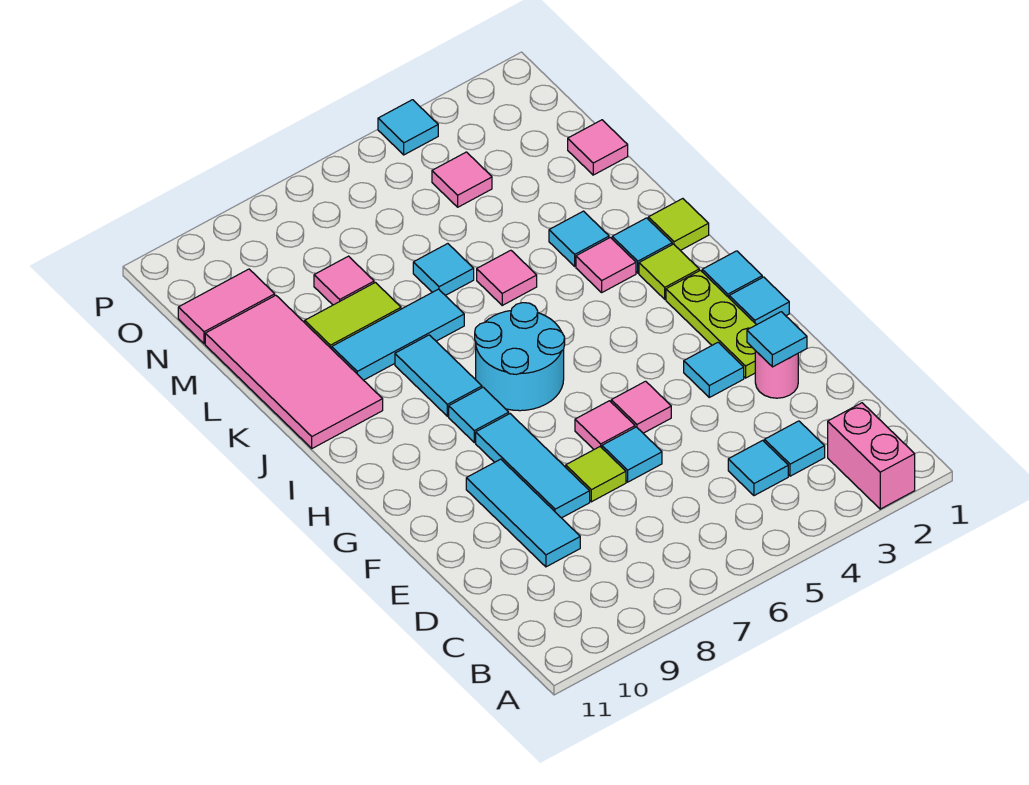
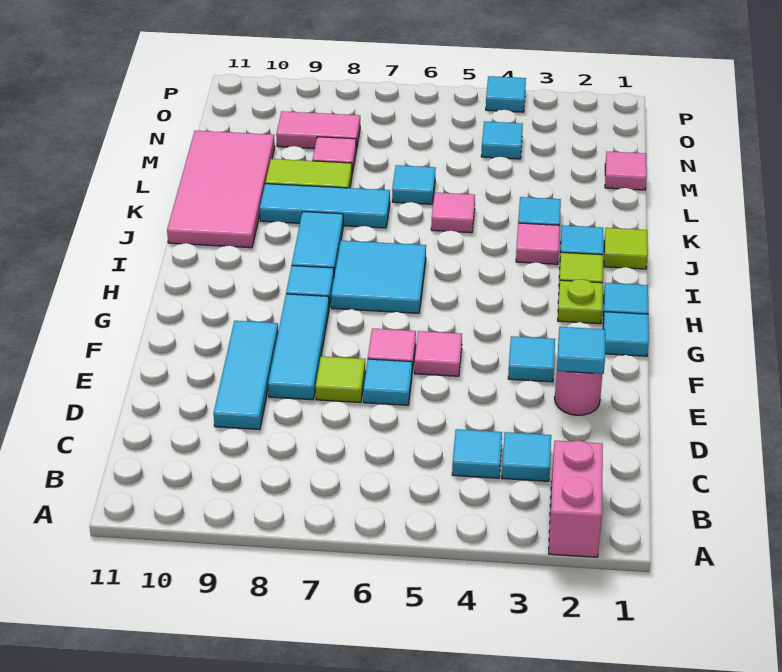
lime plate F2:H2 level 1 -> lime plate H2 level 1
cyan round brick H6:I7 level 1 -> cyan tile H6:I7 level 1
pink tile N4 level 1 -> cyan tile N4 level 1
pink tile N10:N11 level 1 -> pink tile N8:N9 level 1

